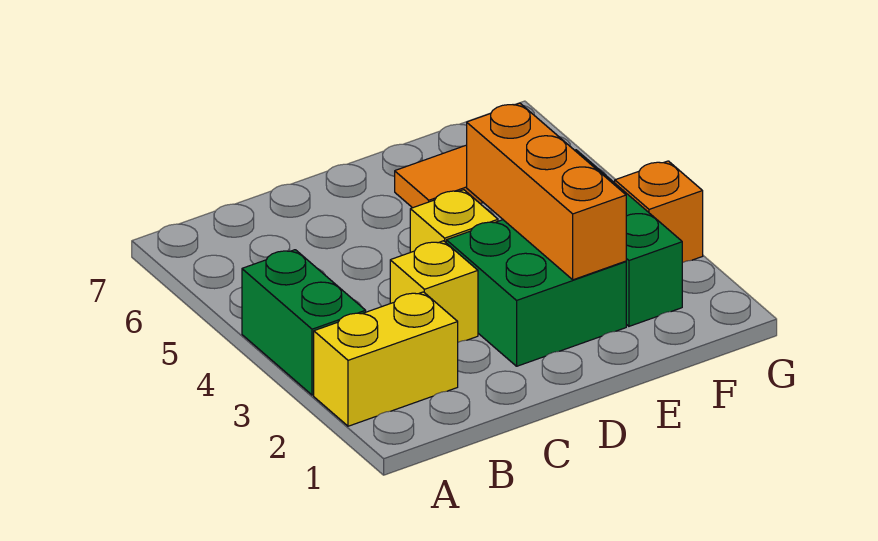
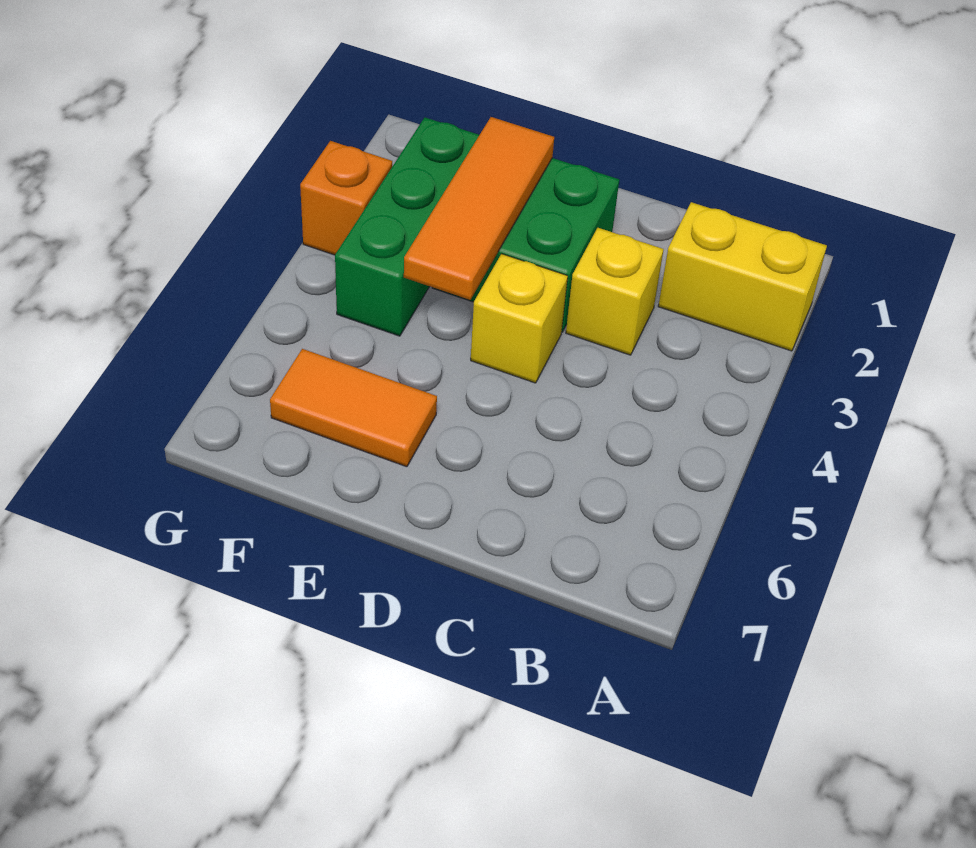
green brick A3:A4 level 1 -> none
orange brick E2:E4 level 2 -> orange tile E2:E4 level 2

